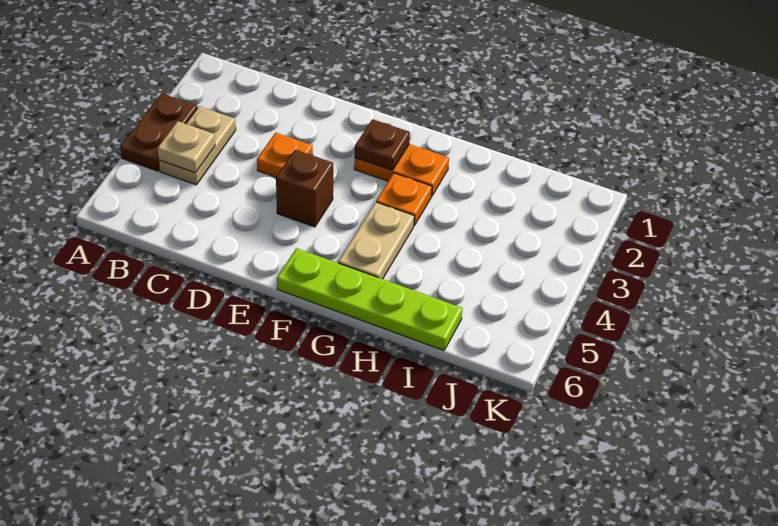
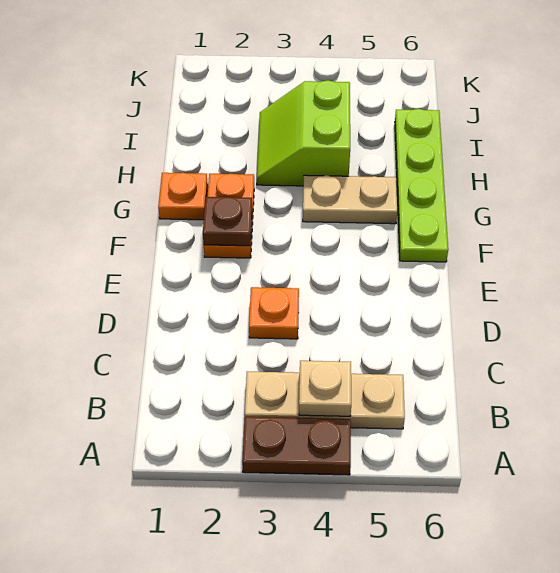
tan plate B3:B4 level 1 -> tan plate B3:B5 level 1
brown brick E4 level 1 -> none
orange plate G3 level 1 -> orange plate G1 level 1
none -> lime slope H3:I4 level 1 top 4

